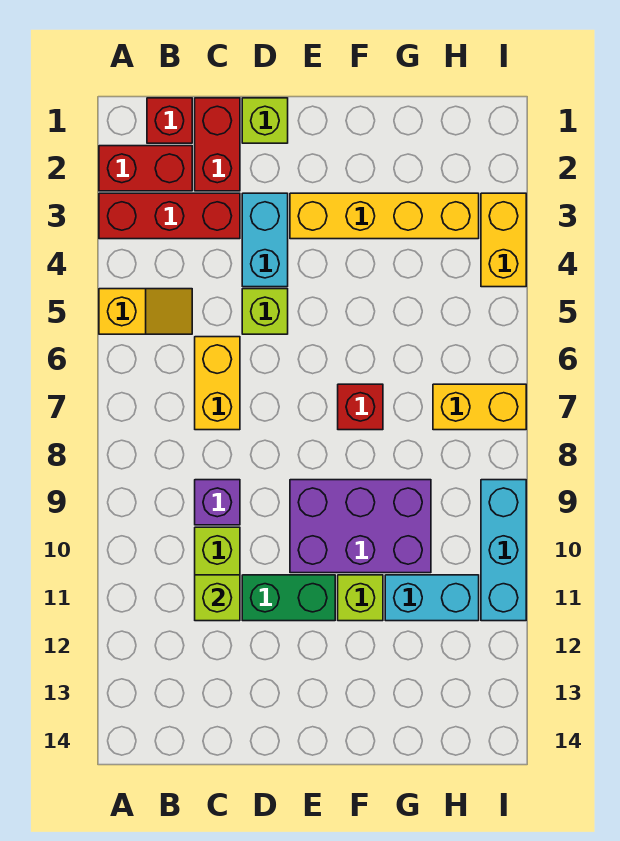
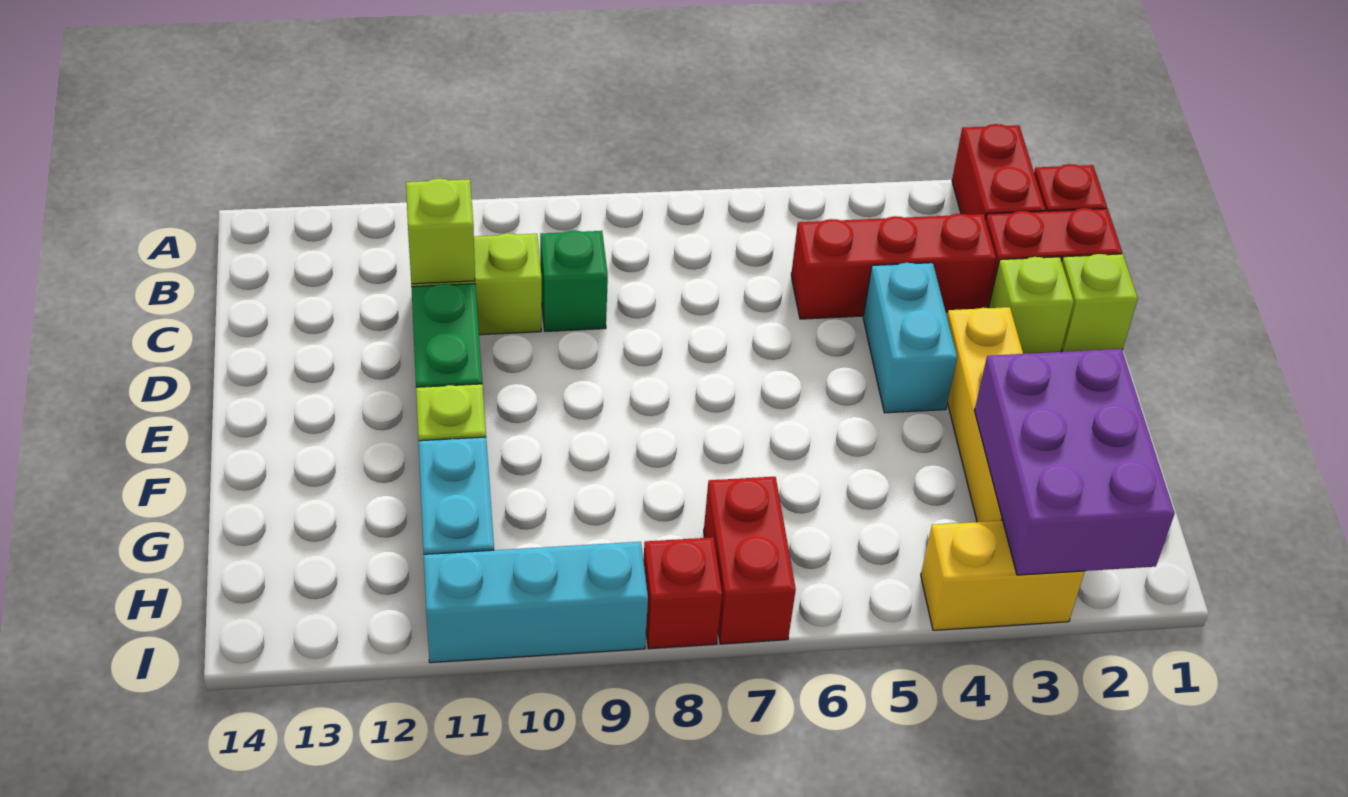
red brick A3:C3 level 1 -> red brick C3:C5 level 1
yellow slope A5:B5 level 1 top A -> none
yellow brick C6:C7 level 1 -> none
purple brick C9 level 1 -> green brick C9 level 1
cyan brick D3:D4 level 1 -> cyan brick D4:E4 level 1
lime brick D5 level 1 -> lime brick D2 level 1
purple brick E9:G10 level 1 -> purple brick G2:I3 level 2
red brick F7 level 1 -> red brick I8 level 1
yellow brick H7:I7 level 1 -> red brick H7:I7 level 1

